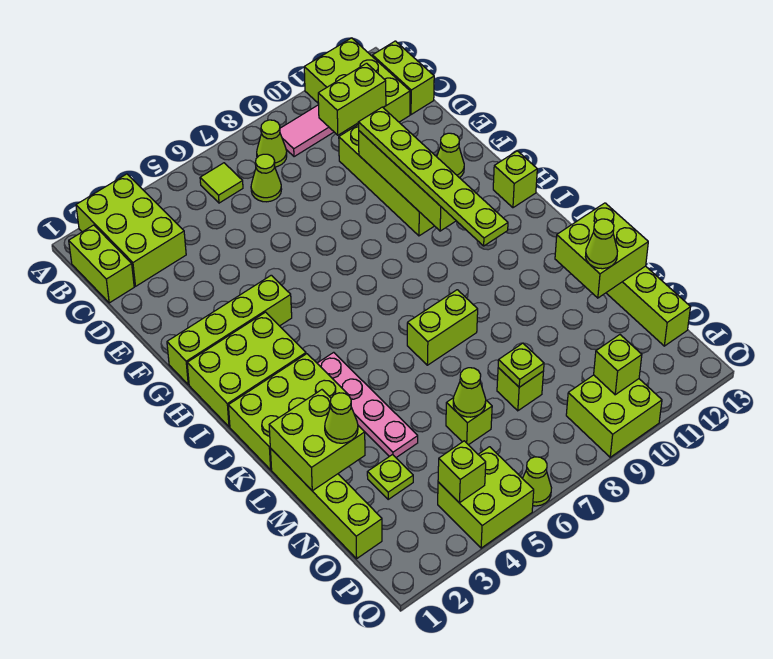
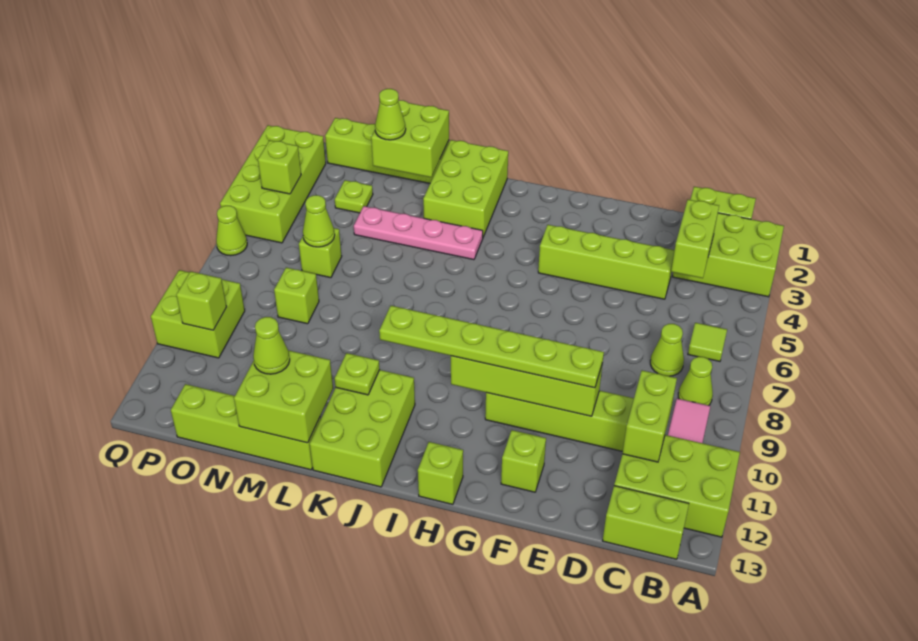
lime cone F12 level 1 -> lime brick F12 level 1
lime brick G1:G4 level 1 -> lime brick D4:G4 level 1
lime brick H1:I3 level 1 -> lime brick J11:K13 level 1
lime brick K7:K8 level 1 -> lime brick C3:C4 level 2
lime plate N8 level 2 -> lime plate K11 level 2
lime brick P4:Q5 level 1 -> lime brick P2:Q5 level 1

